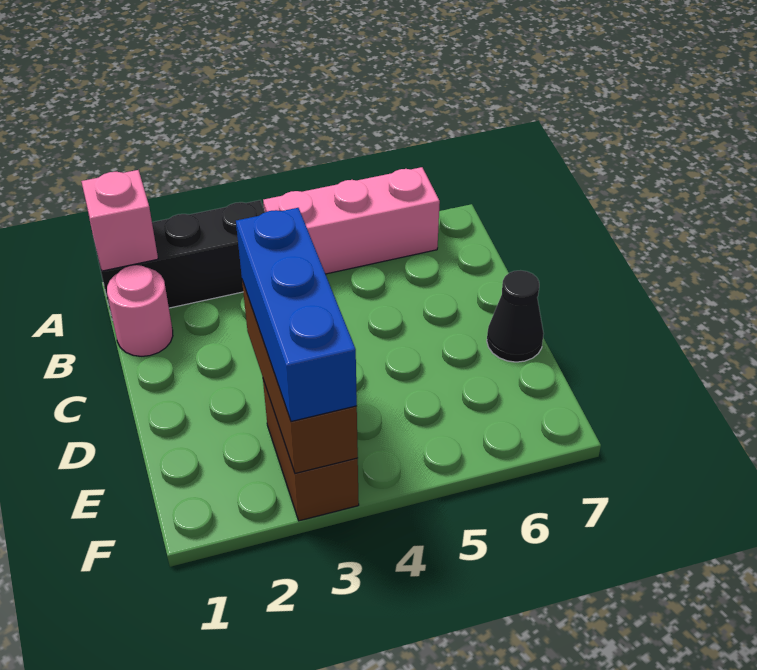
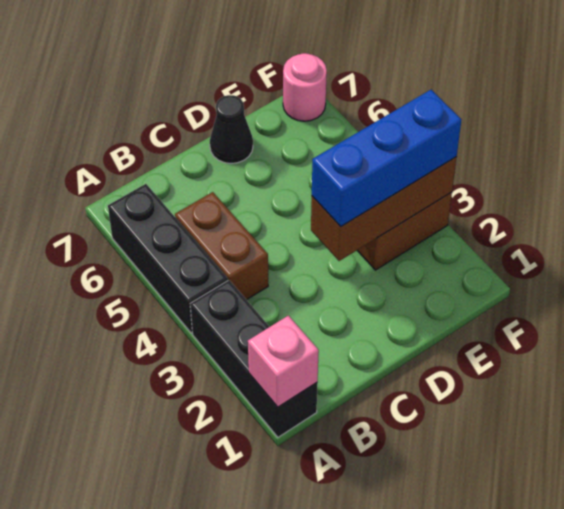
pink brick A4:A6 level 1 -> black brick A4:A6 level 1
pink round brick B1 level 1 -> pink round brick F7 level 1
none -> brown brick B4:B5 level 1

